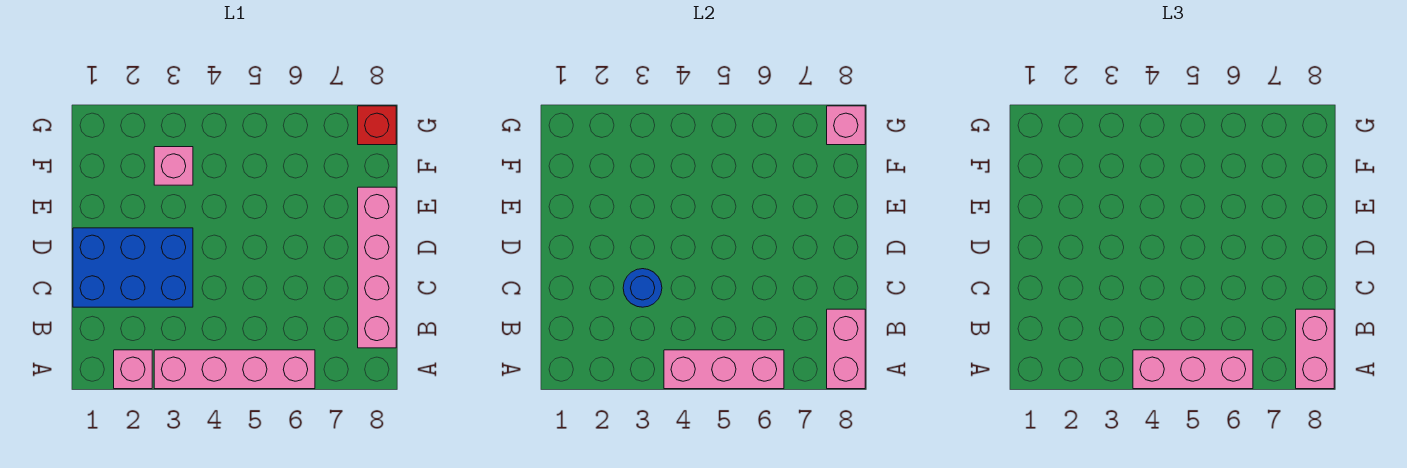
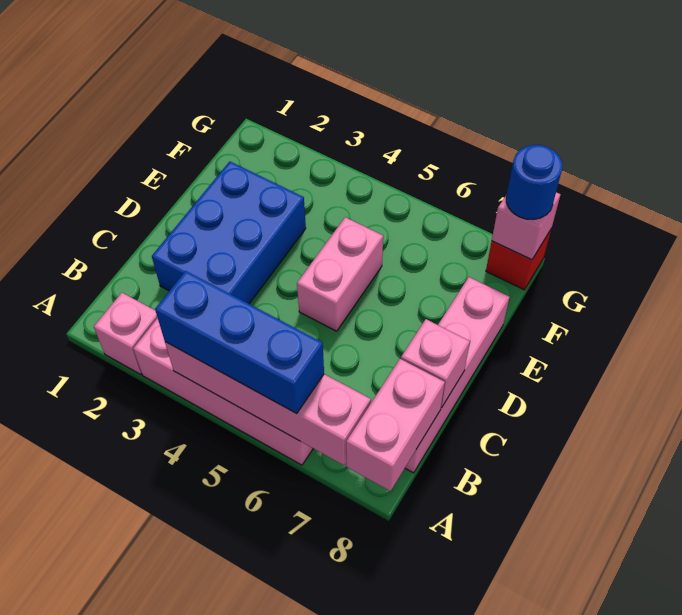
pink brick A4:A6 level 2 -> pink brick A4:A7 level 2
pink brick A4:A6 level 3 -> blue brick A4:A6 level 3
pink brick A8:B8 level 3 -> pink brick D5:E5 level 1
blue brick C1:D3 level 1 -> blue brick C2:E3 level 1
blue round brick C3 level 2 -> blue round brick G8 level 3
pink brick F3 level 1 -> pink brick C8 level 2

